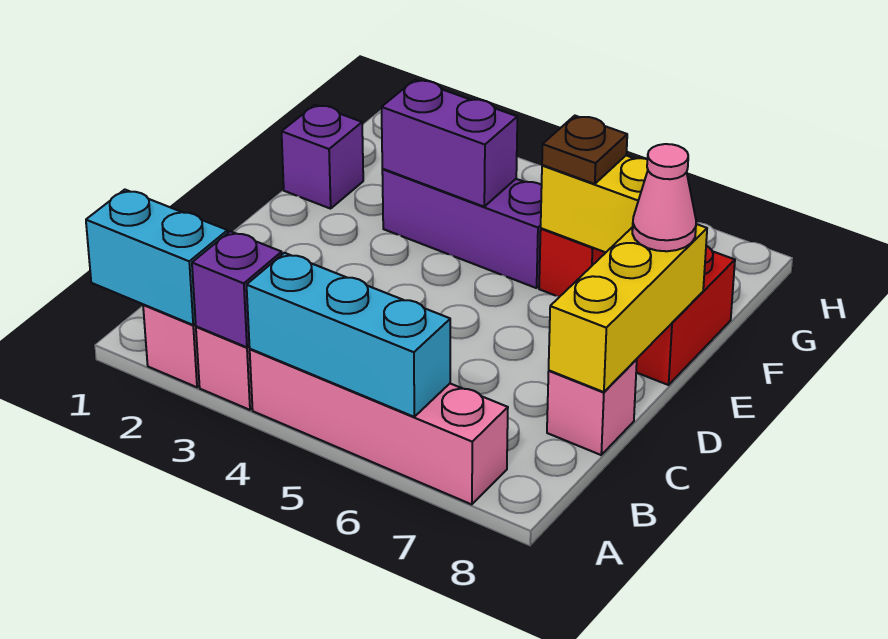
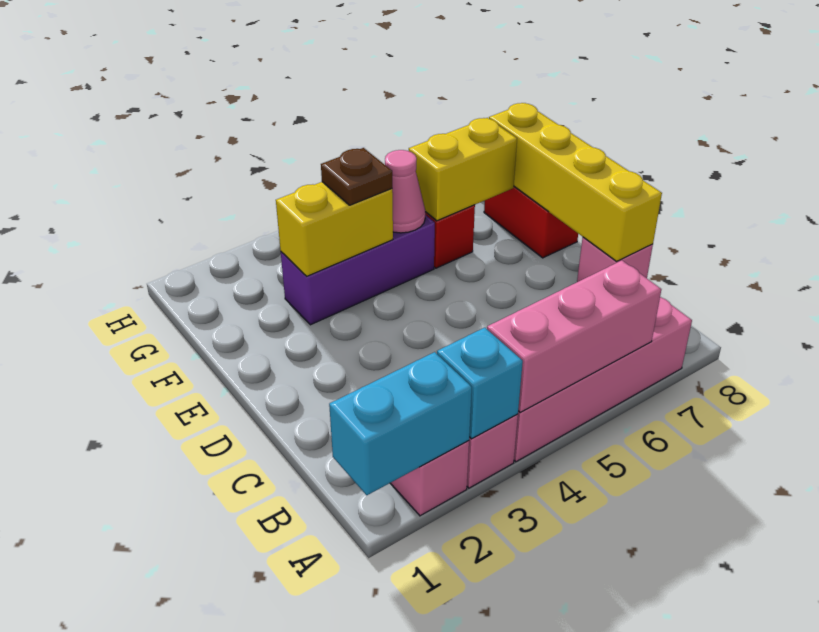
purple brick A3 level 2 -> cyan brick A3 level 2
cyan brick A4:A6 level 2 -> pink brick A4:A6 level 2
yellow brick C8:E8 level 2 -> yellow brick C8:F8 level 2
pink cone E8 level 3 -> pink cone F5 level 2
purple brick F1 level 1 -> none
purple brick F3:F4 level 2 -> yellow brick F3:F4 level 2
brown plate F6 level 3 -> brown plate F4 level 3

